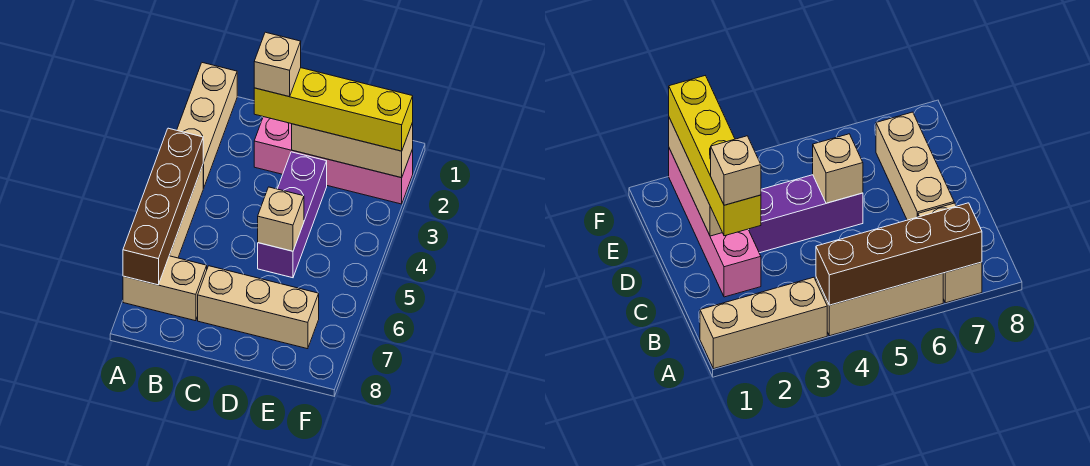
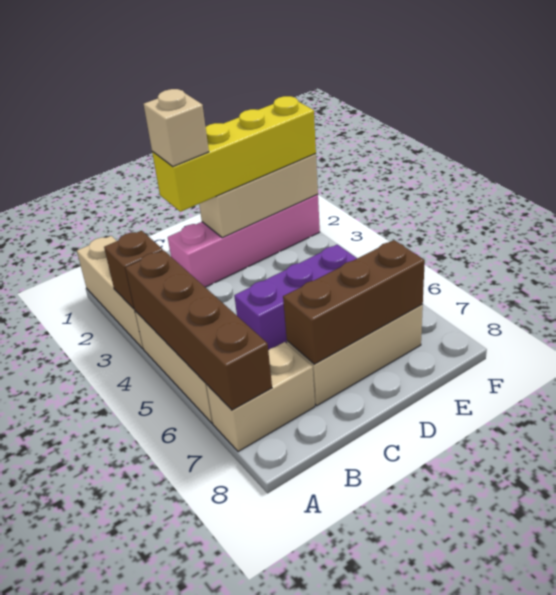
none -> brown brick A3 level 2
none -> brown brick C7:E7 level 2
purple brick D3:D5 level 1 -> purple brick C5:E5 level 1
tan brick D5 level 2 -> none

